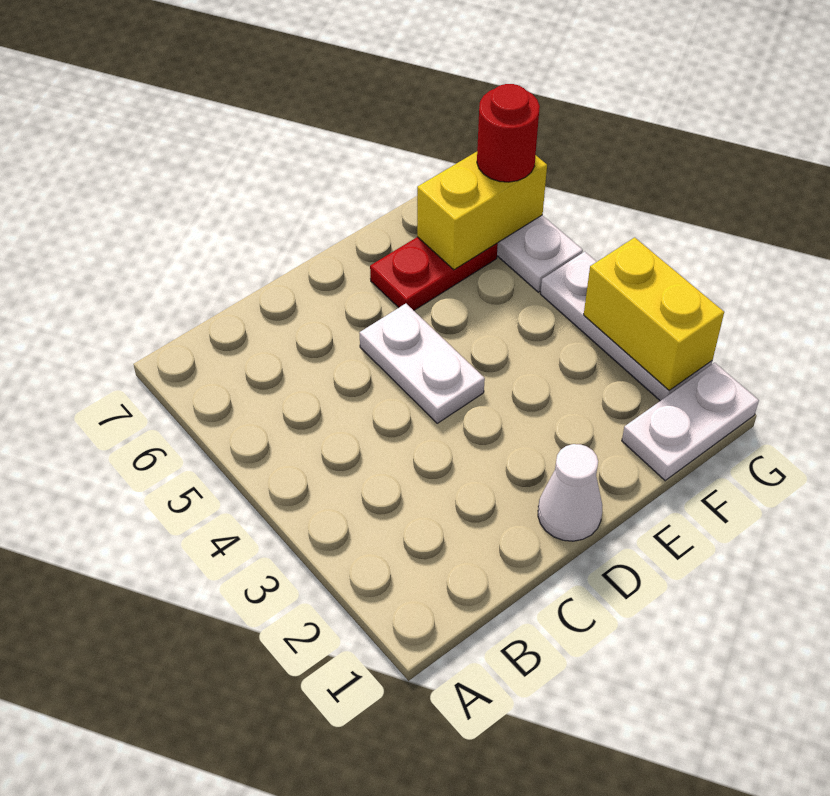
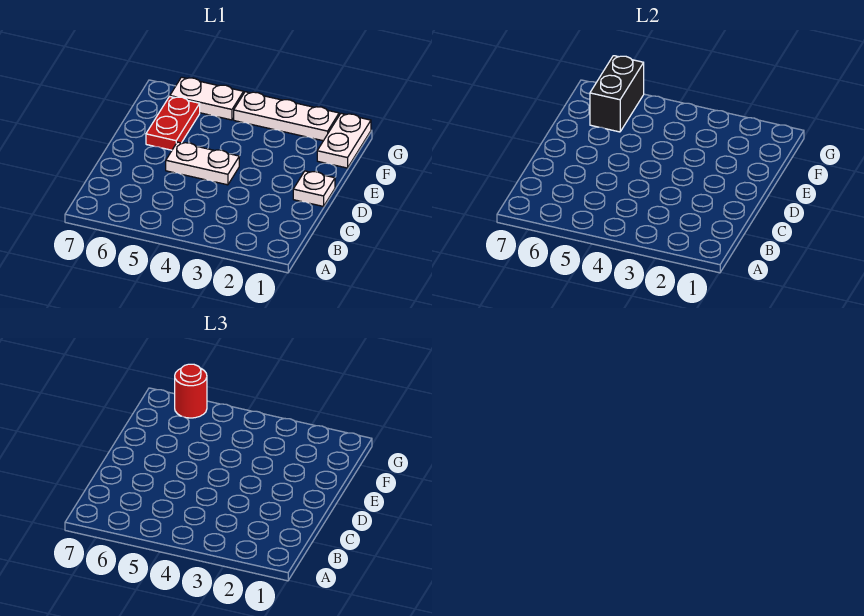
white cone D1 level 1 -> white plate D1 level 1
yellow brick F6:G6 level 2 -> black brick F6:G6 level 2
yellow brick G2:G3 level 2 -> none

